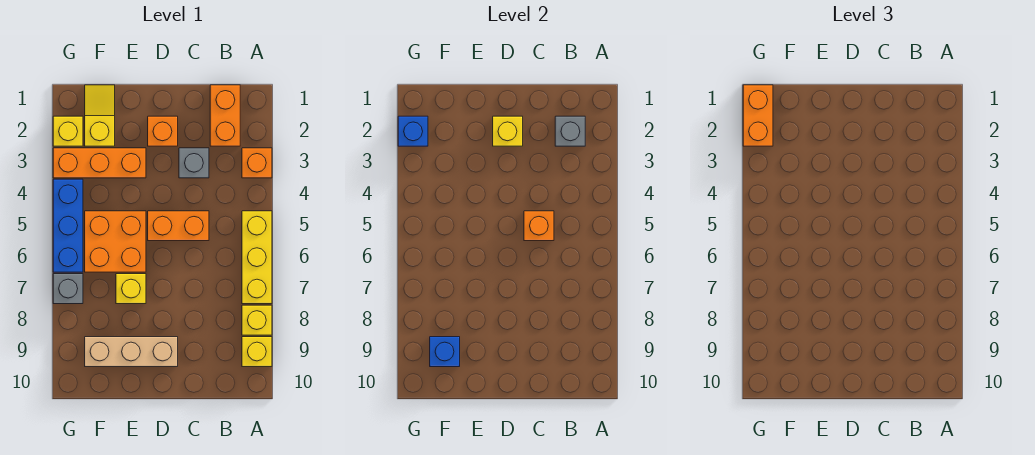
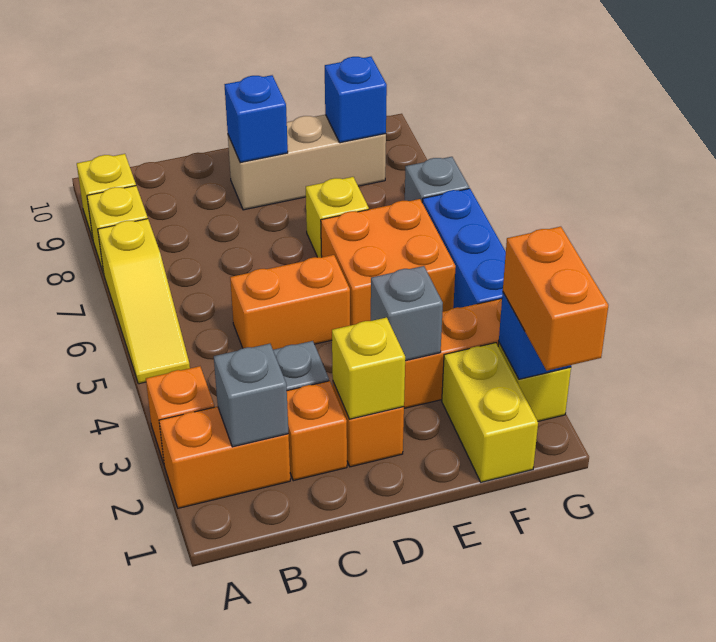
yellow brick A5:A7 level 1 -> yellow slope A5:A7 level 1 top 7
orange brick B1:B2 level 1 -> orange brick A2:B2 level 1
orange brick C5 level 2 -> orange brick C2 level 1
none -> blue brick D9 level 2
none -> grey brick E3 level 2
yellow slope F1:F2 level 1 top 2 -> yellow brick F1:F2 level 1

